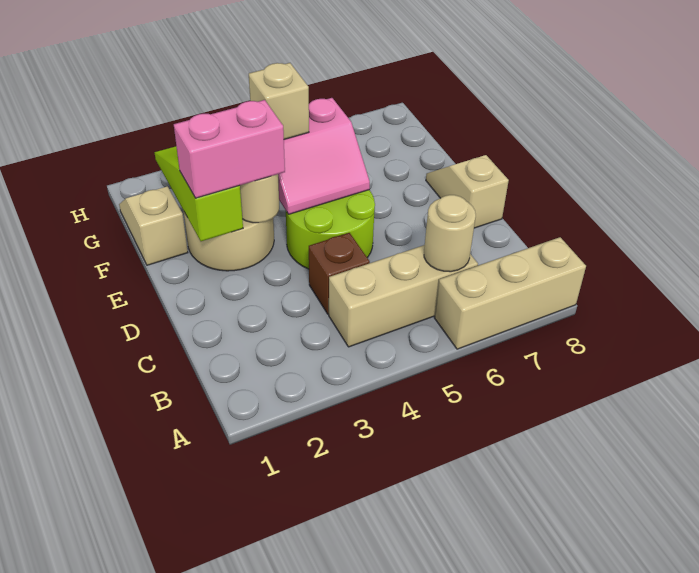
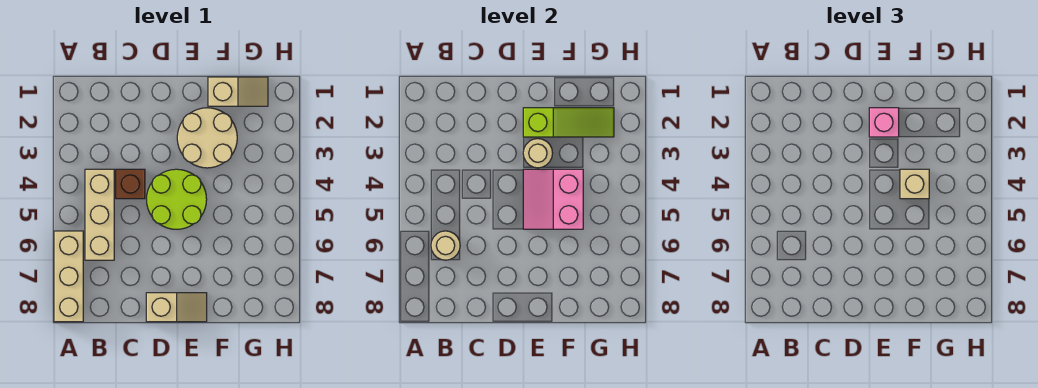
pink brick E2:E3 level 3 -> pink brick E2 level 3

